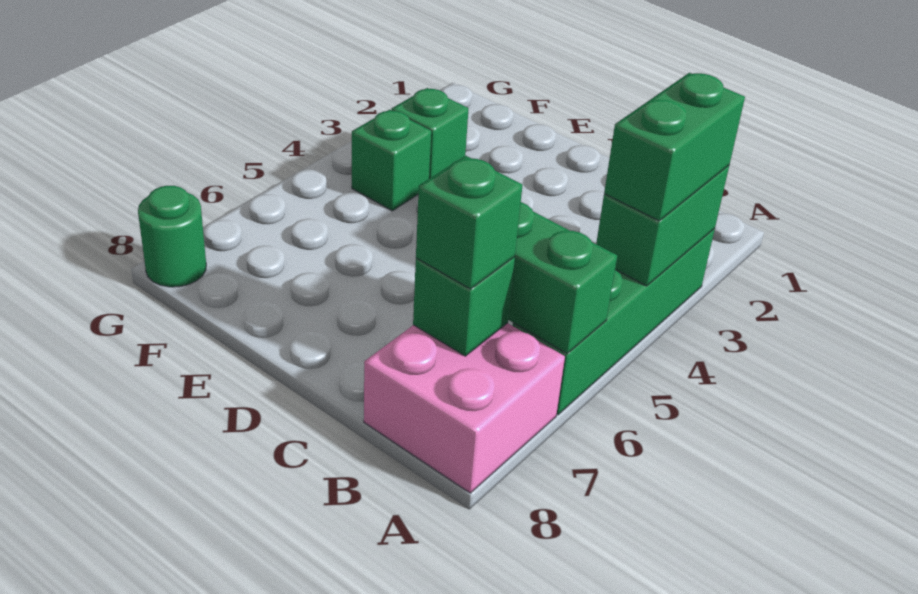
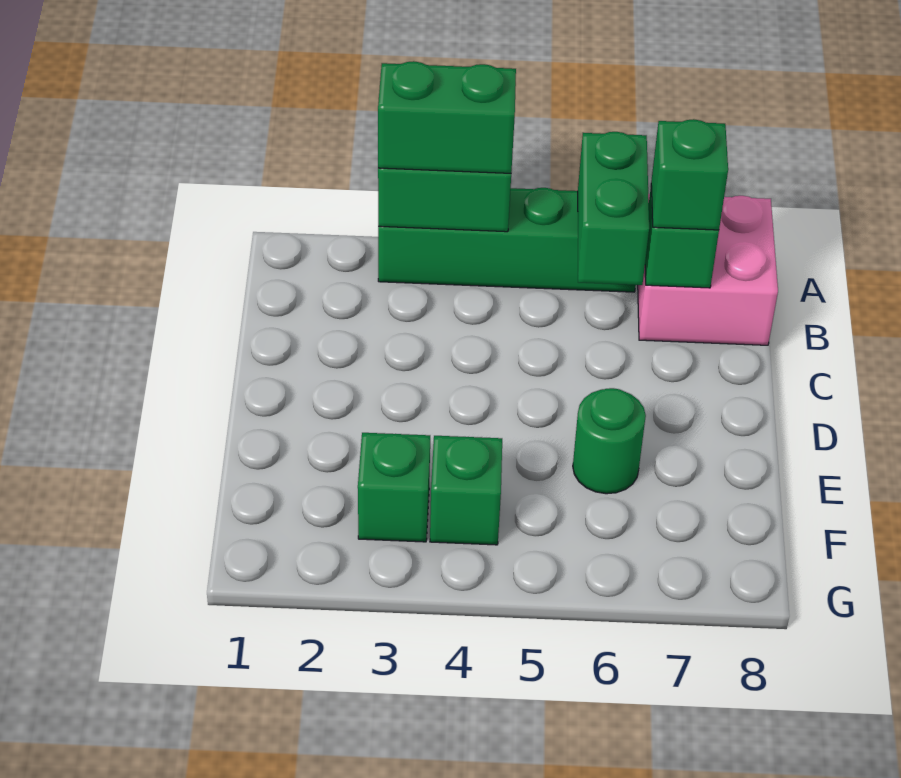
green round brick G8 level 1 -> green round brick E6 level 1

